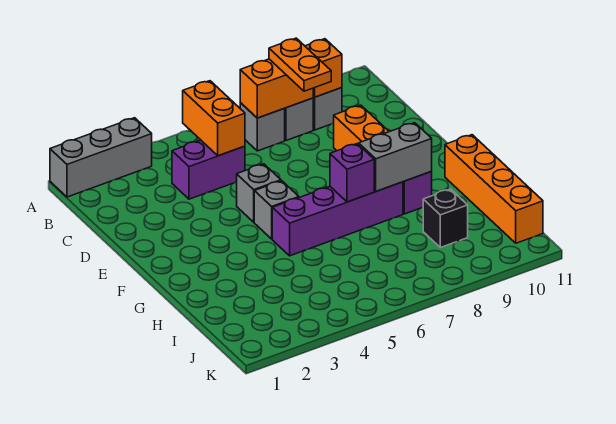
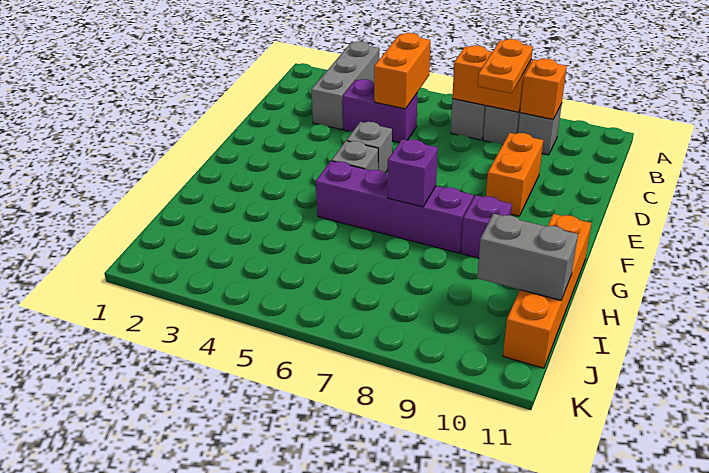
grey brick A1:A3 level 1 -> grey brick A3:C3 level 1
grey brick G8:G9 level 2 -> grey brick I10:I11 level 2
black brick I9 level 1 -> none

